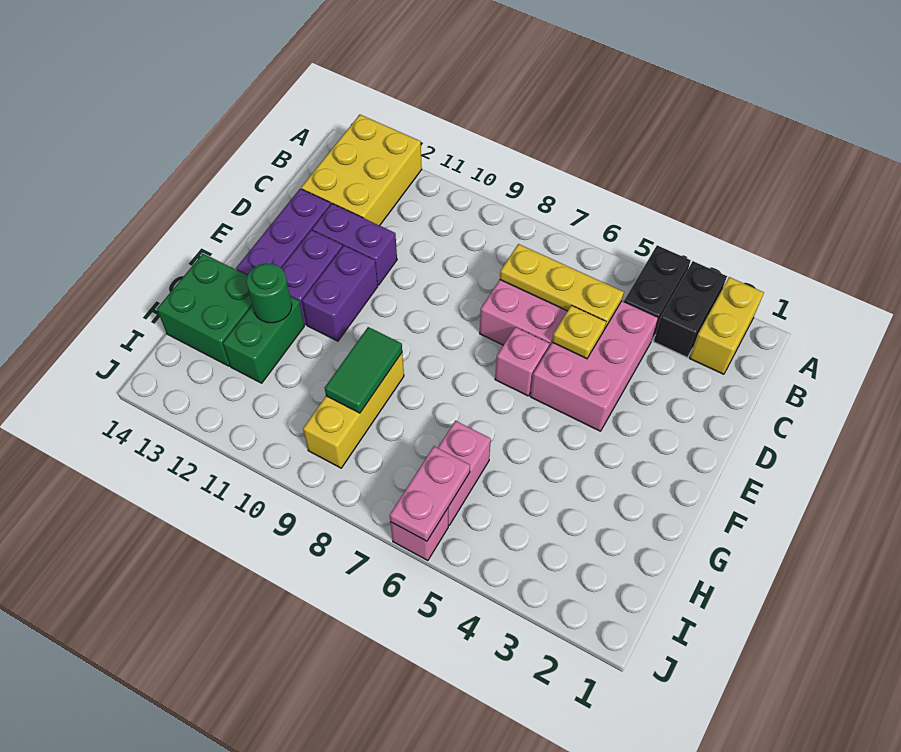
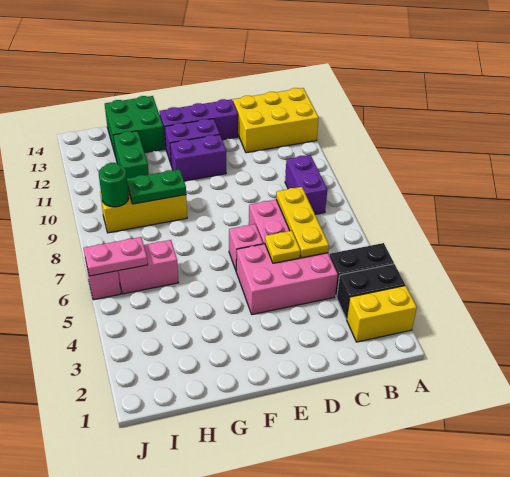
purple brick D11:D12 level 1 -> purple brick B8:B9 level 1
green tile G9:H9 level 2 -> green plate G9:H9 level 2
green brick G12:H12 level 1 -> green brick H11:H12 level 1
green round brick G12 level 2 -> green round brick I9 level 2

